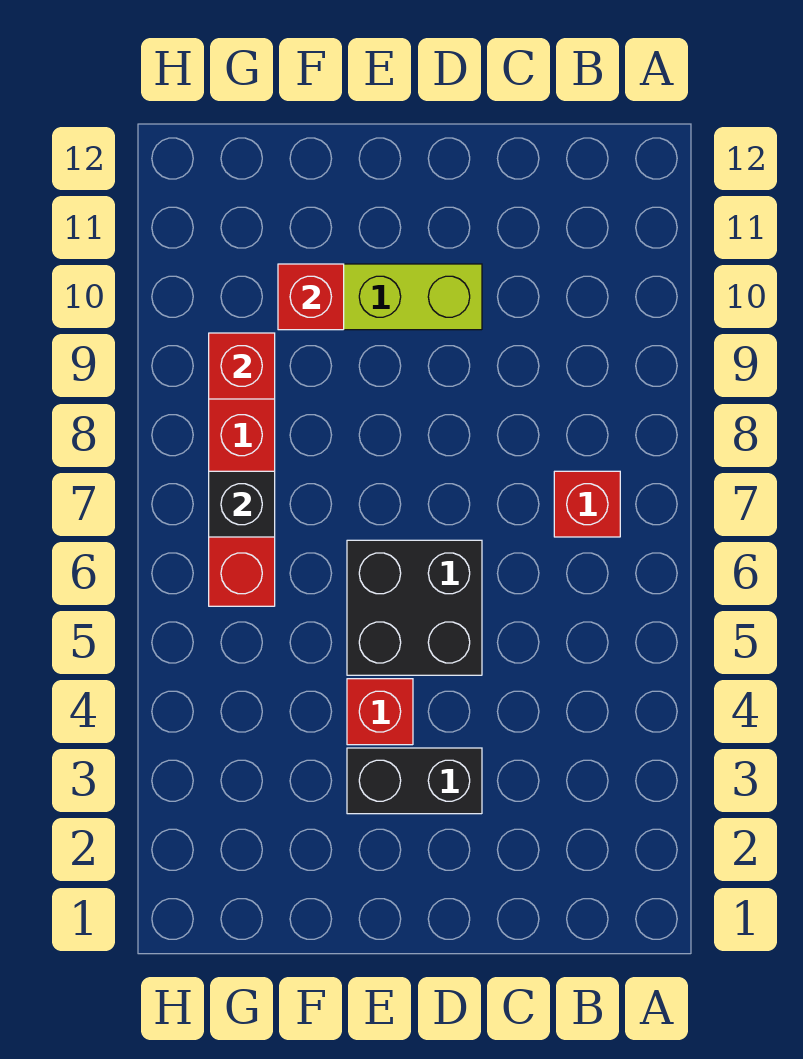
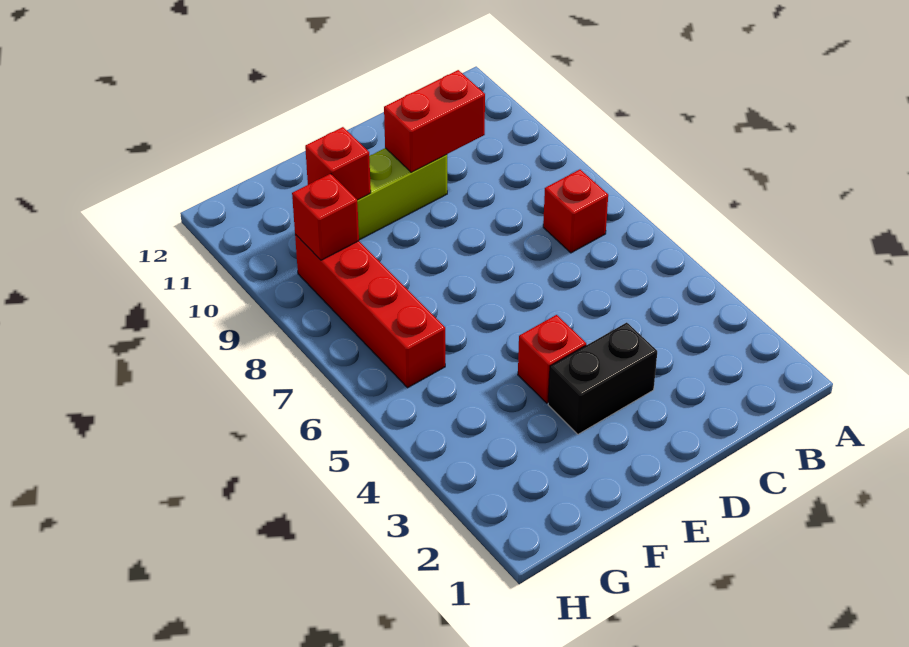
none -> red brick C10:D10 level 2
black brick D5:E6 level 1 -> none
black brick G7 level 2 -> none

